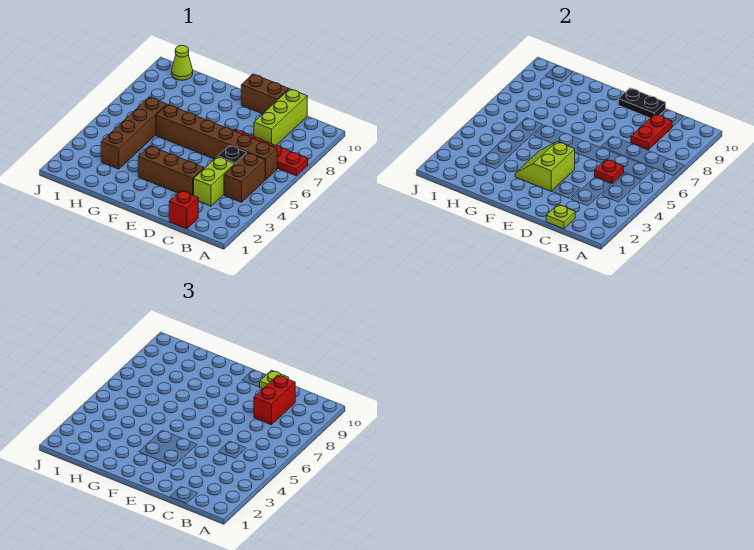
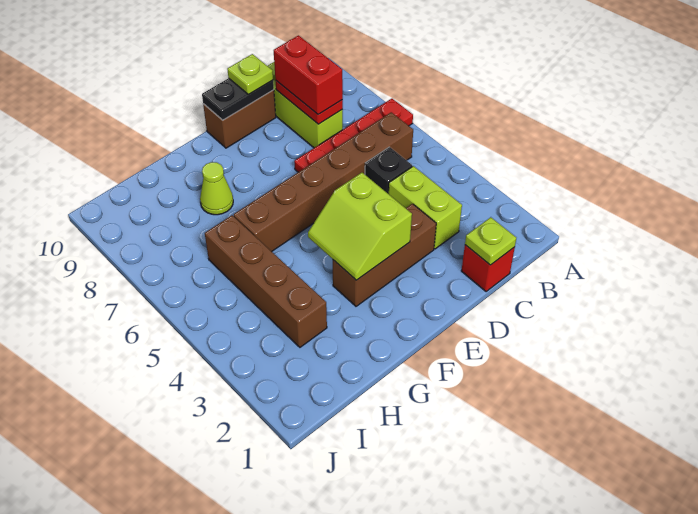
brown brick B4:B5 level 1 -> none
red plate C5 level 2 -> none
lime cone I10 level 1 -> lime cone G8 level 1

